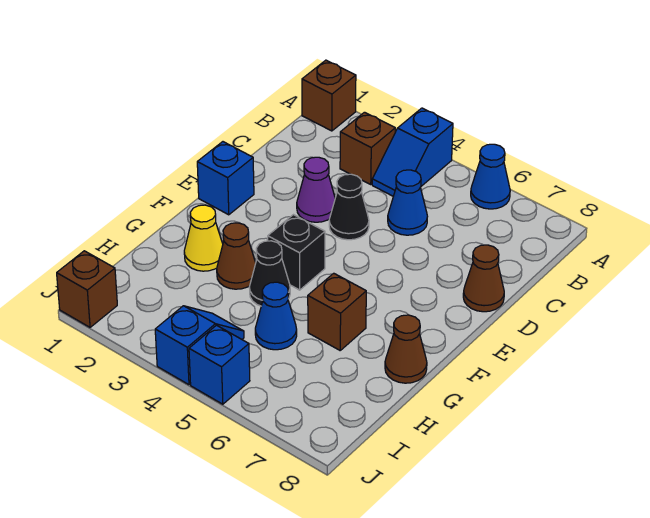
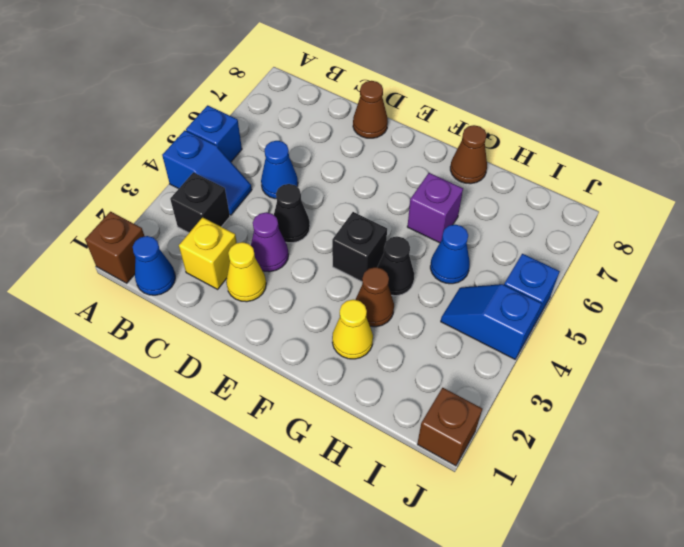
blue cone A6 level 1 -> blue cone B1 level 1
brown brick B3 level 1 -> black brick B3 level 1
none -> yellow brick C2 level 1
none -> yellow cone D2 level 1
blue brick E1 level 1 -> blue brick A5 level 1
brown brick G6 level 1 -> purple brick G6 level 1

